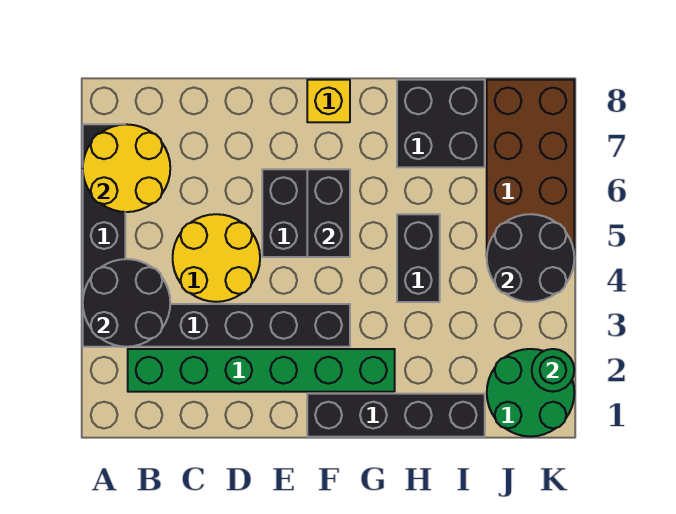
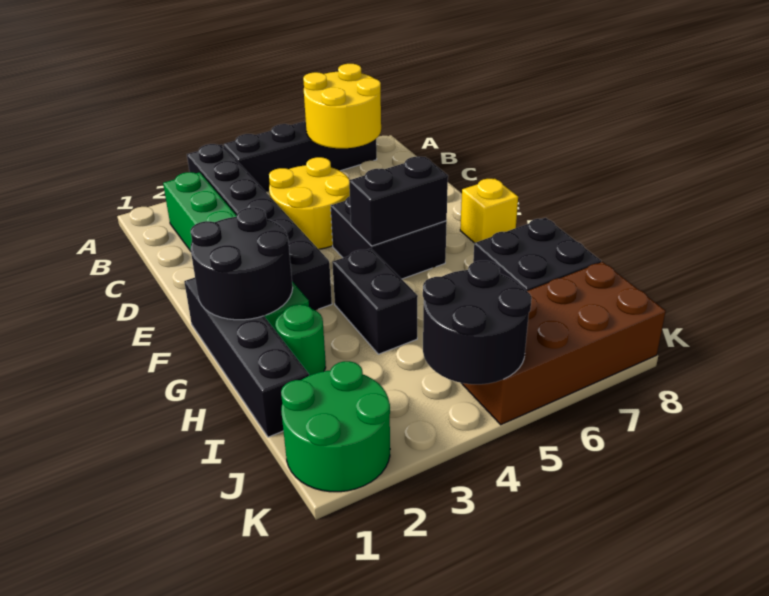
black round brick A3:B4 level 2 -> black round brick F1:G2 level 2
black brick H4:H5 level 1 -> black brick G4:H4 level 1
green round brick K2 level 2 -> green round brick H2 level 1

